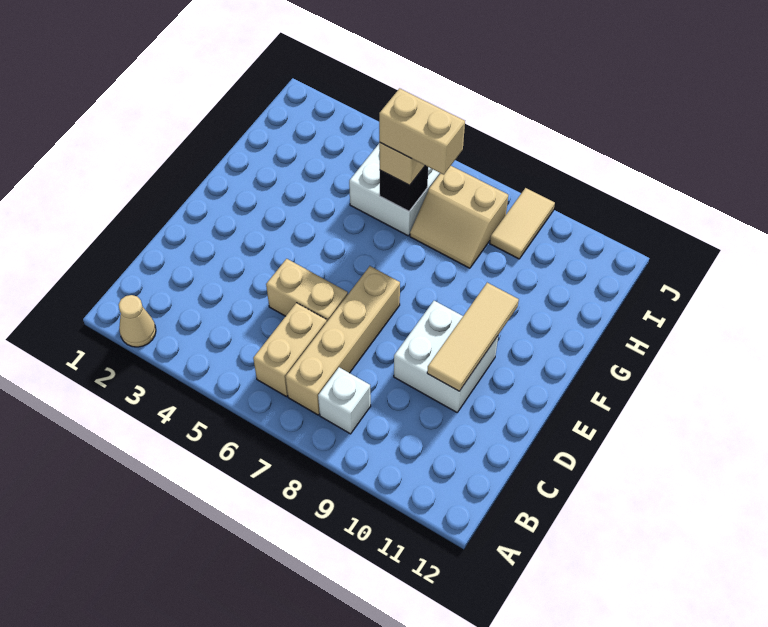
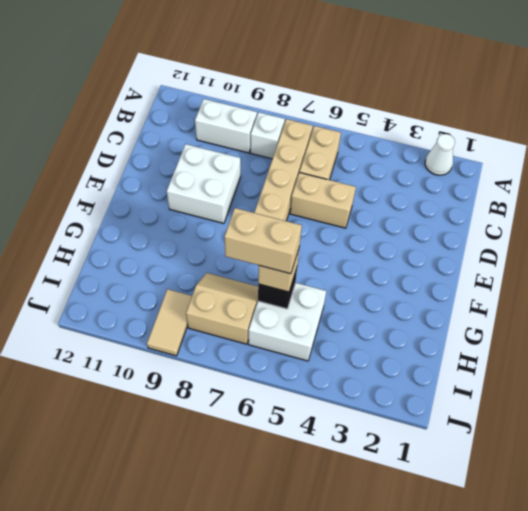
tan cone A2 level 1 -> white cone A2 level 1
none -> white brick B9:B10 level 1
tan tile D10:F10 level 2 -> none

